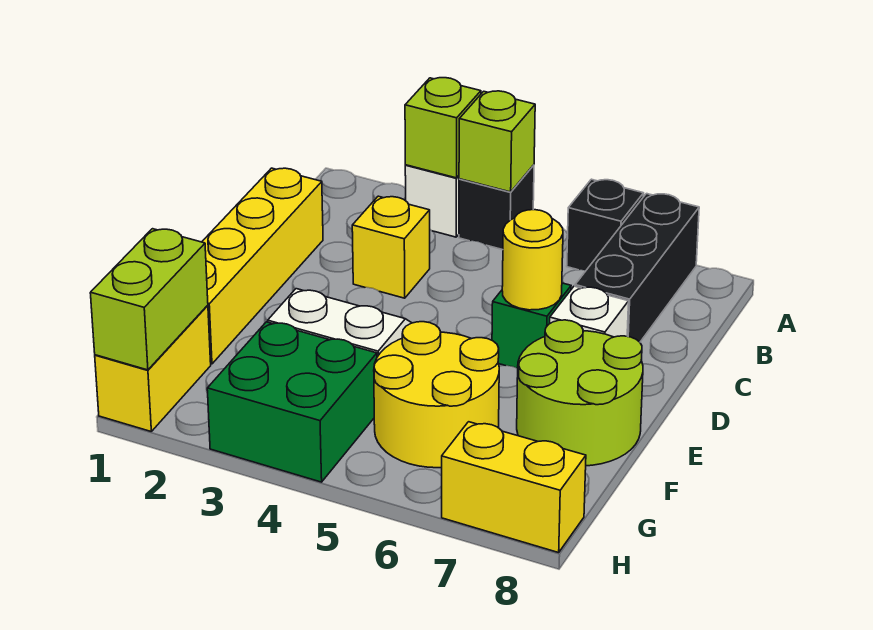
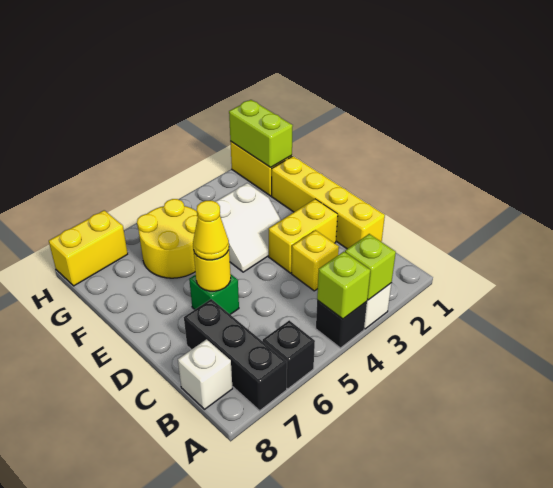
none -> yellow brick D2:D3 level 1
none -> yellow cone D6 level 3
white brick D7 level 1 -> white brick B8 level 1
lime round brick E7:F8 level 1 -> none
green brick G3:H4 level 1 -> none

